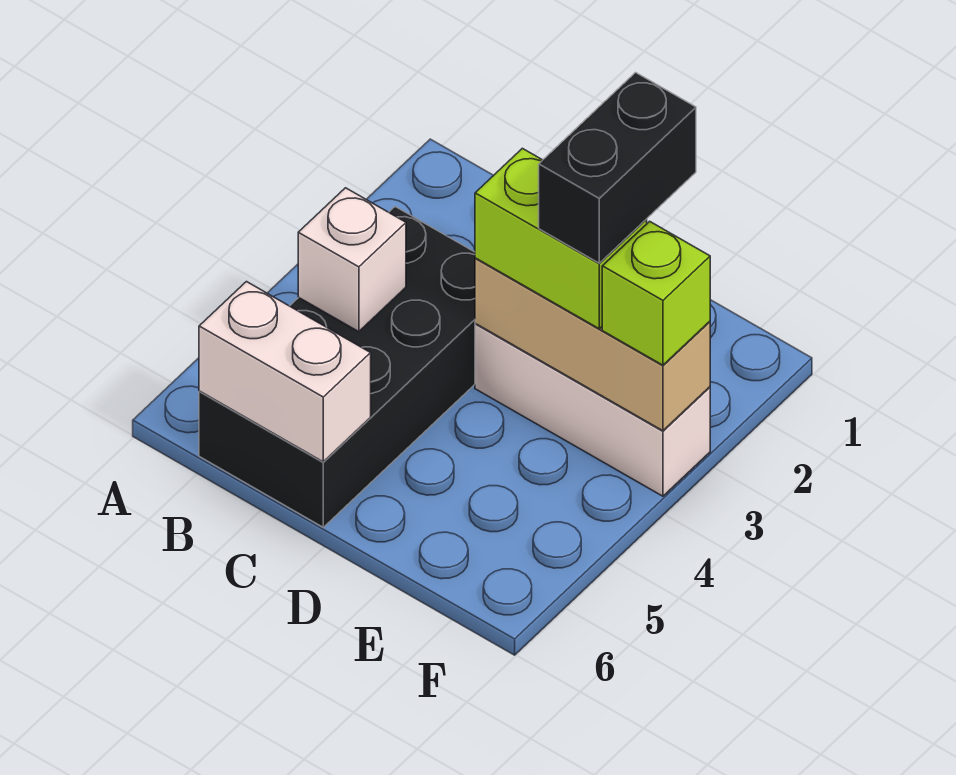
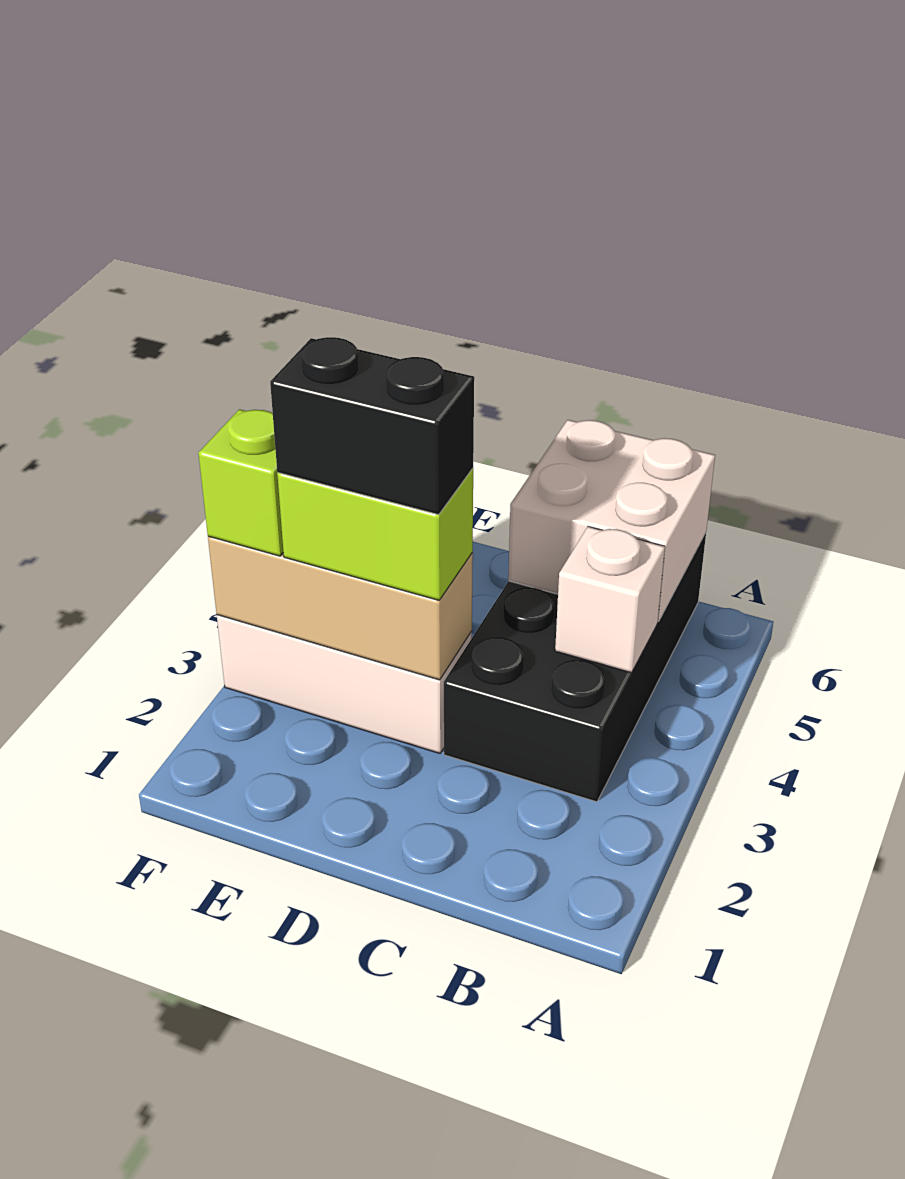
white brick B6:C6 level 2 -> white brick B5:C6 level 2
black brick E2:E3 level 4 -> black brick D3:E3 level 4

